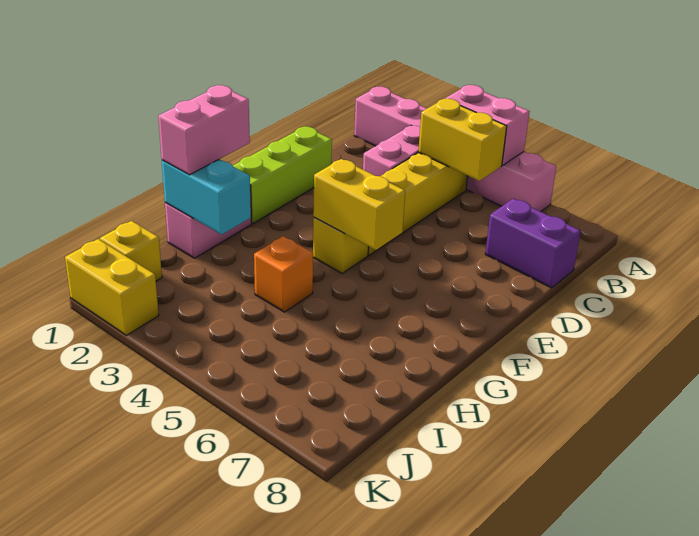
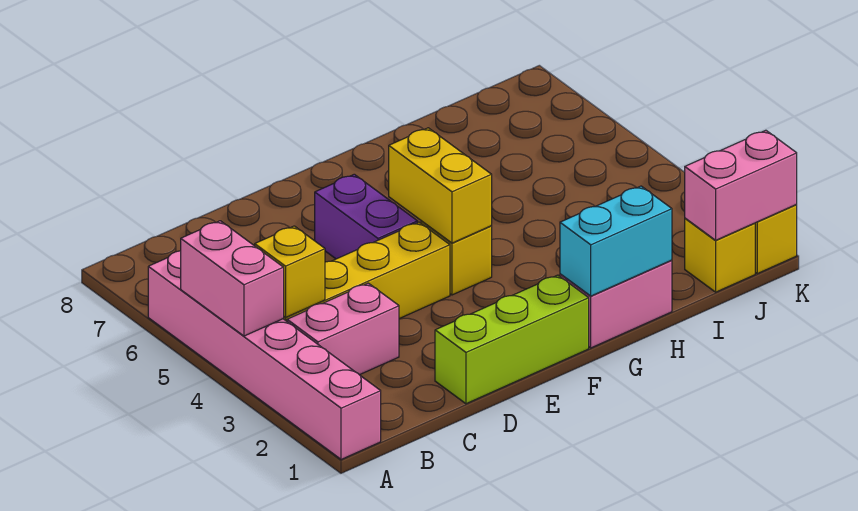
yellow brick B4:B5 level 2 -> yellow brick B4 level 2
purple brick C7:C8 level 1 -> purple brick E5:E6 level 1
pink brick G1:H1 level 3 -> pink brick J1:K1 level 2
cyan brick H1:H2 level 2 -> cyan brick G1:H1 level 2
orange brick H4 level 1 -> none

